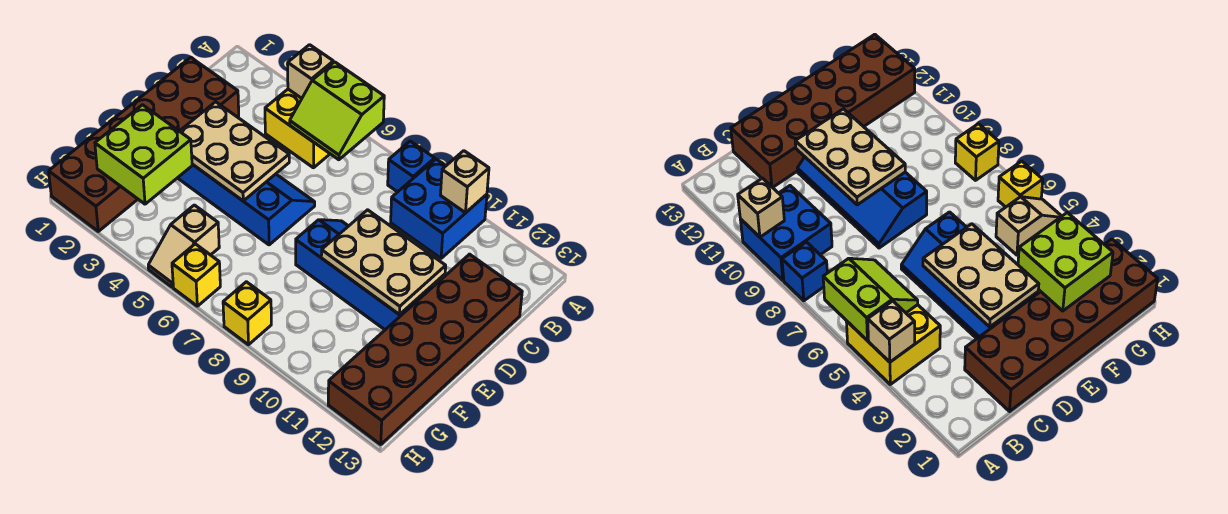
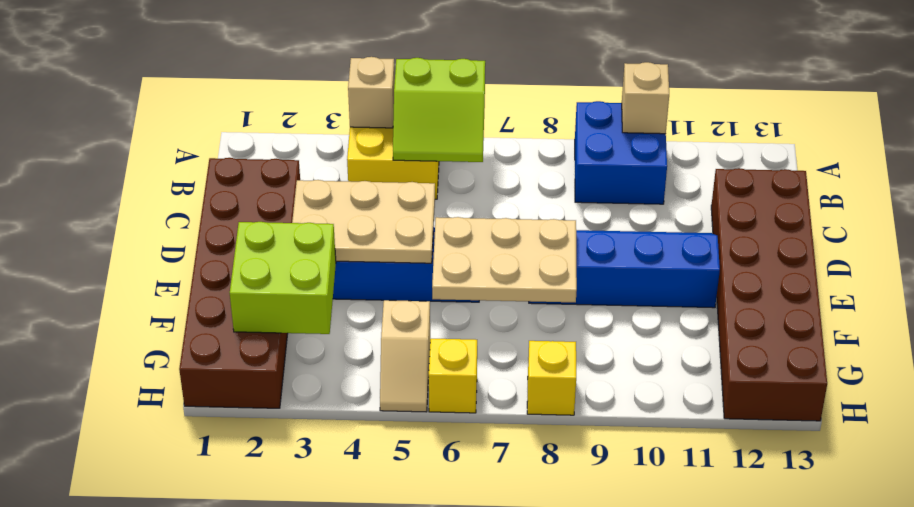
blue brick A8 level 1 -> none
tan plate D9:E11 level 2 -> tan plate E6:F8 level 2

